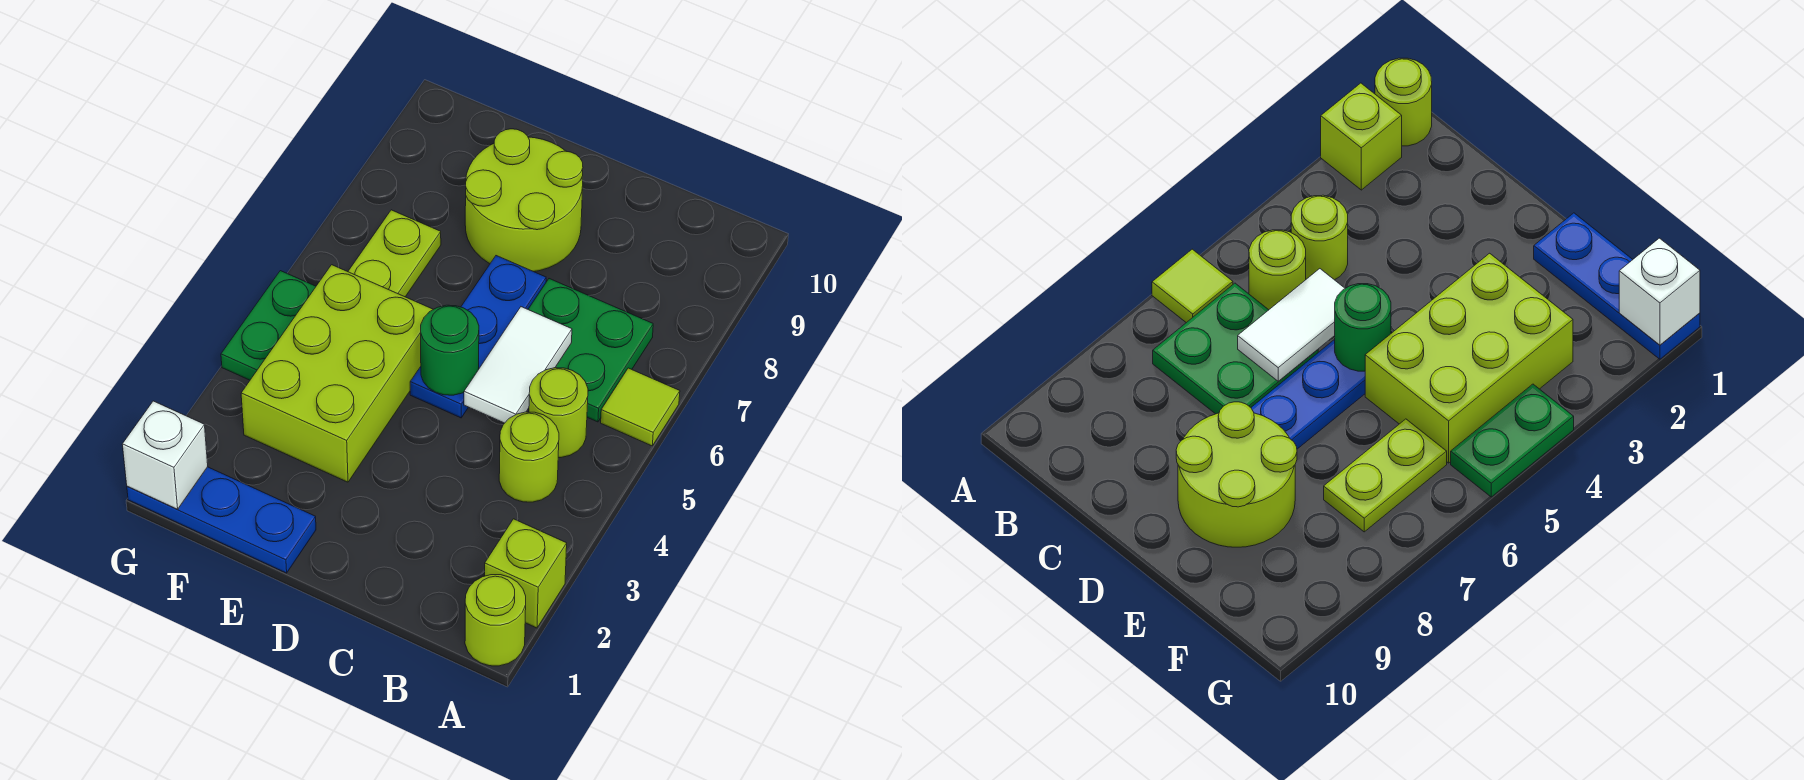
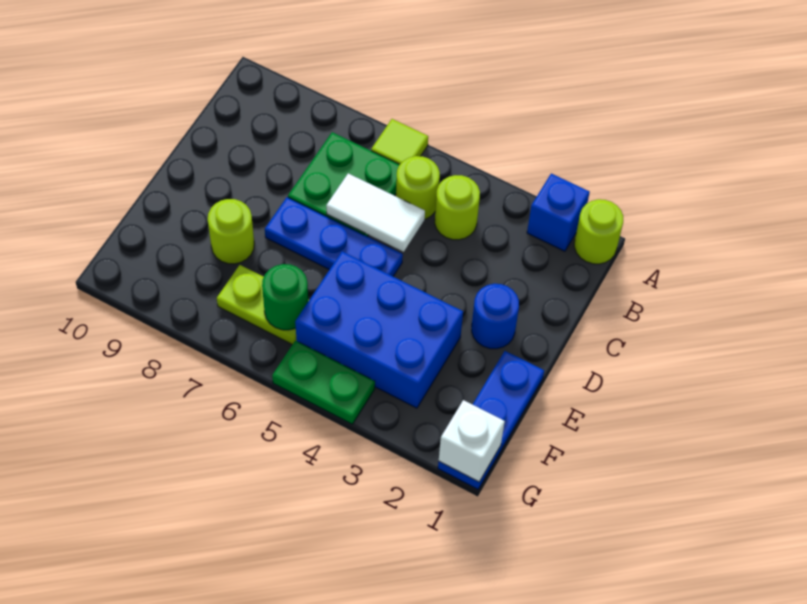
lime brick A2 level 1 -> blue brick A2 level 1
none -> blue round brick D2 level 1
green round brick D5 level 2 -> green round brick F6 level 2
lime round brick D8:E9 level 1 -> lime round brick E8 level 1
lime brick E3:F5 level 1 -> blue brick E3:F5 level 1

